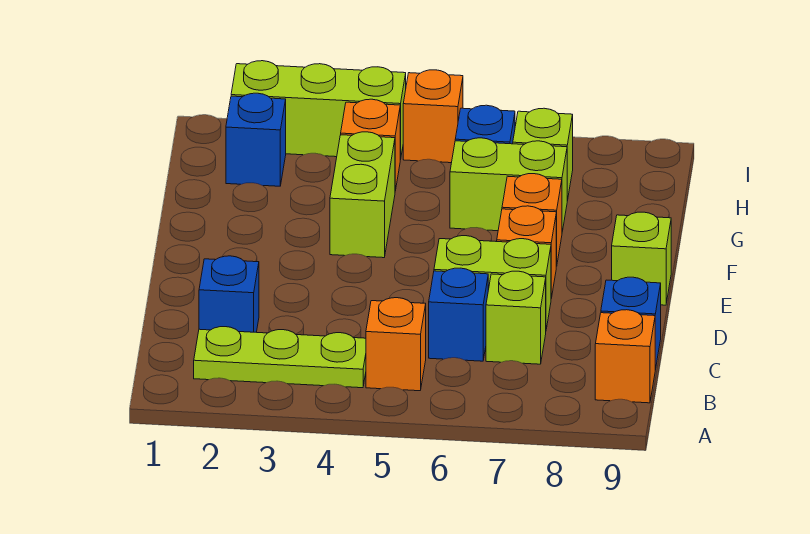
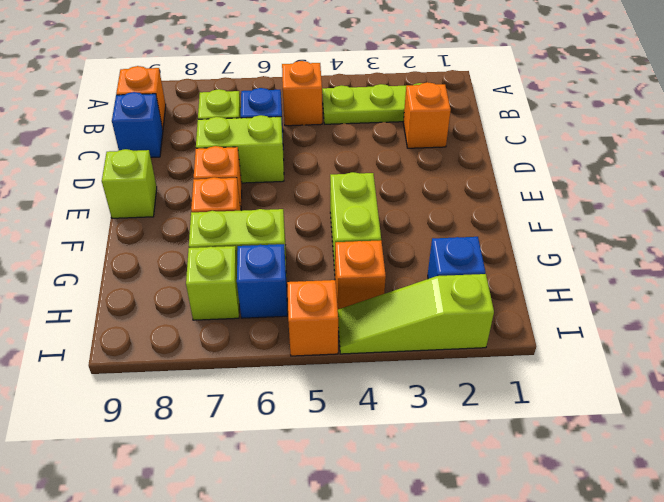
blue brick C2 level 1 -> orange brick C2 level 1
lime brick I2:I4 level 1 -> lime slope I2:I4 level 1 top 2

